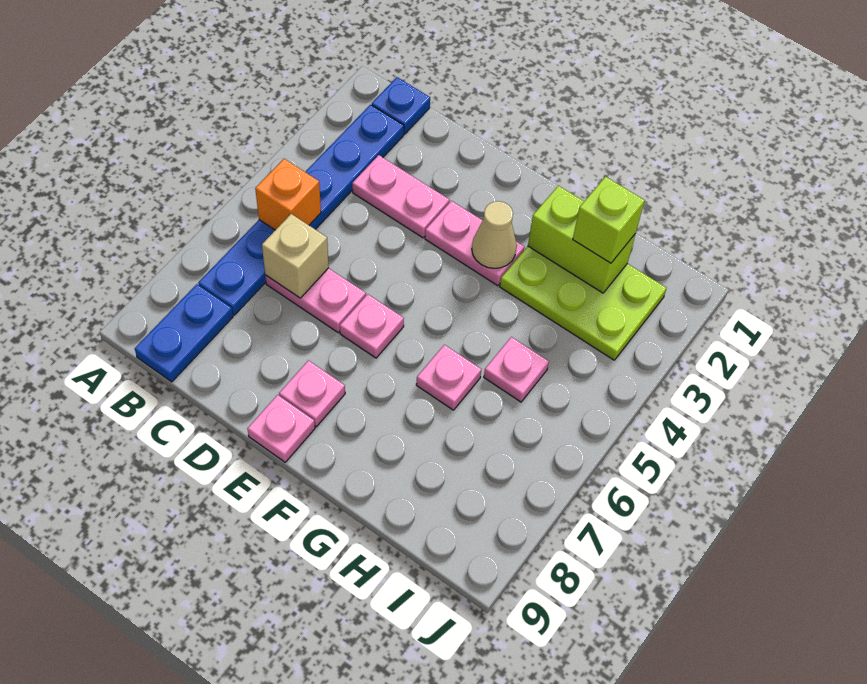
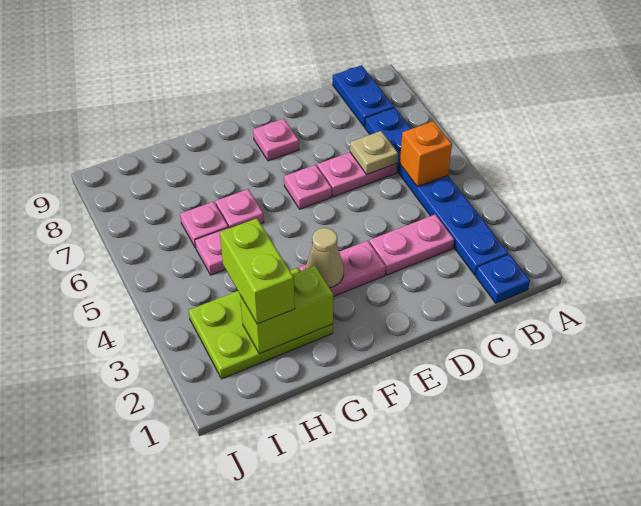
tan brick C6 level 2 -> tan plate C6 level 2
pink plate E9 level 1 -> pink plate H6 level 1
lime brick H2 level 3 -> lime brick H2:H3 level 3

